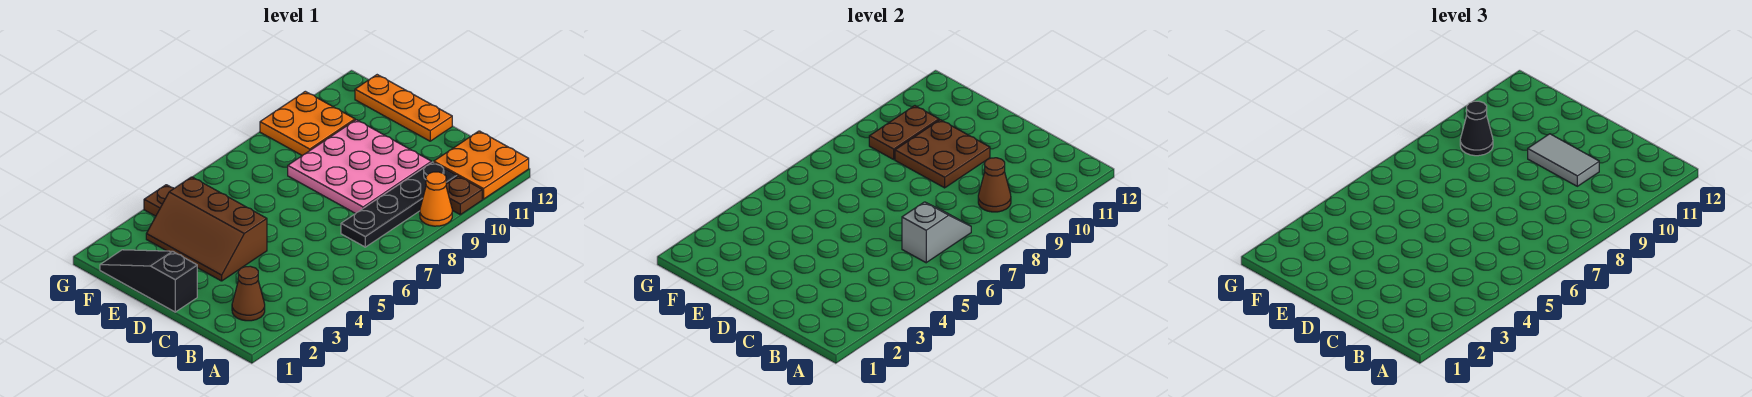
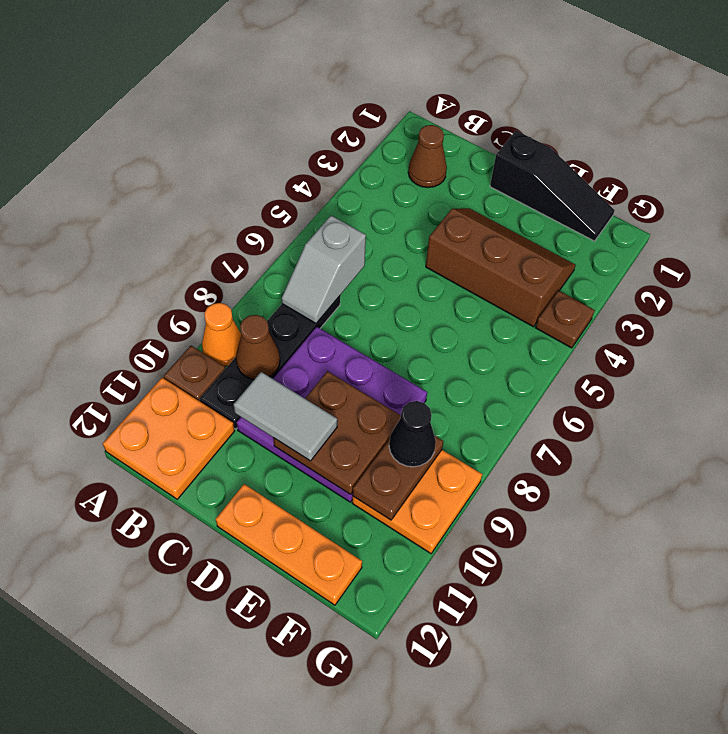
pink plate C8:E10 level 1 -> purple plate C8:E10 level 1

